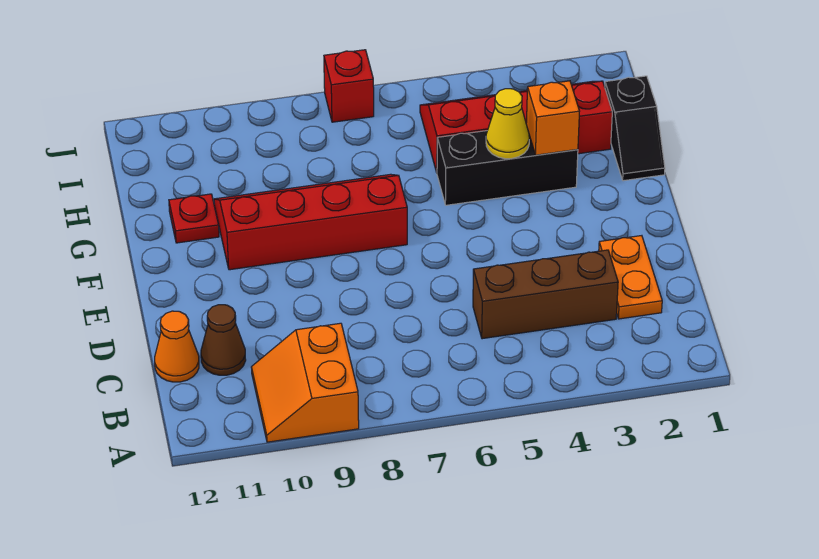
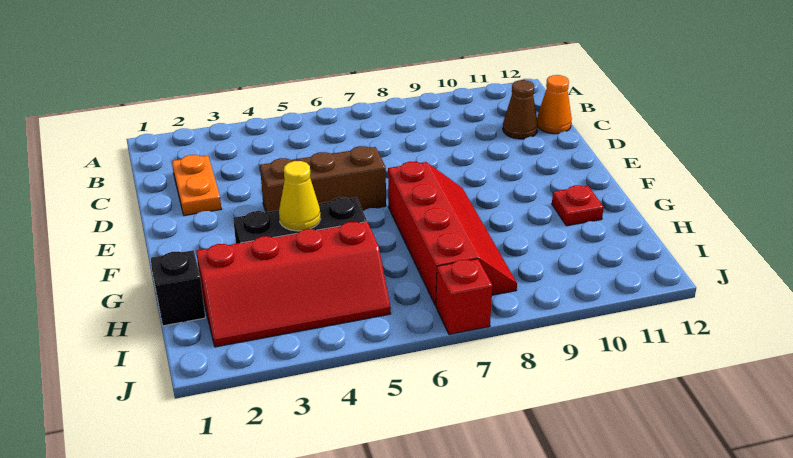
orange slope A9:B10 level 1 top 9 -> none
brown brick C3:C5 level 1 -> brown brick E4:E6 level 1
red slope F7:G10 level 1 top F -> red slope F7:I8 level 1 top 7
orange brick G3 level 2 -> none

